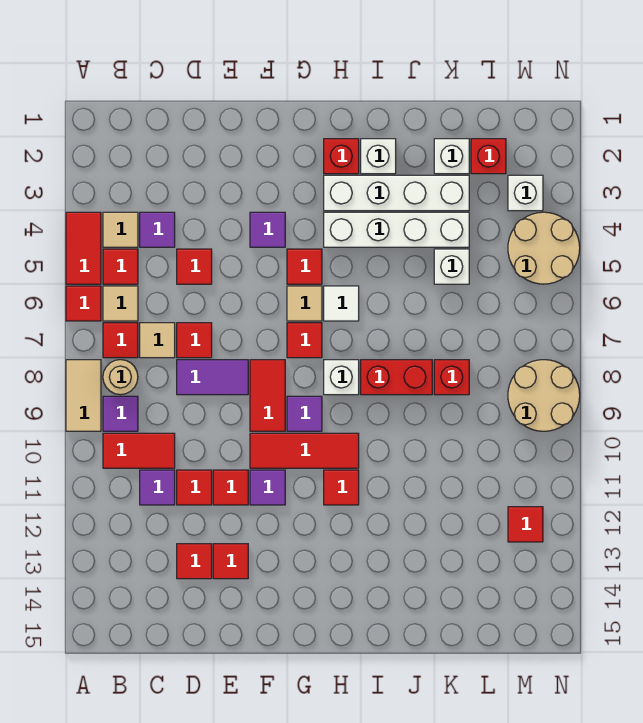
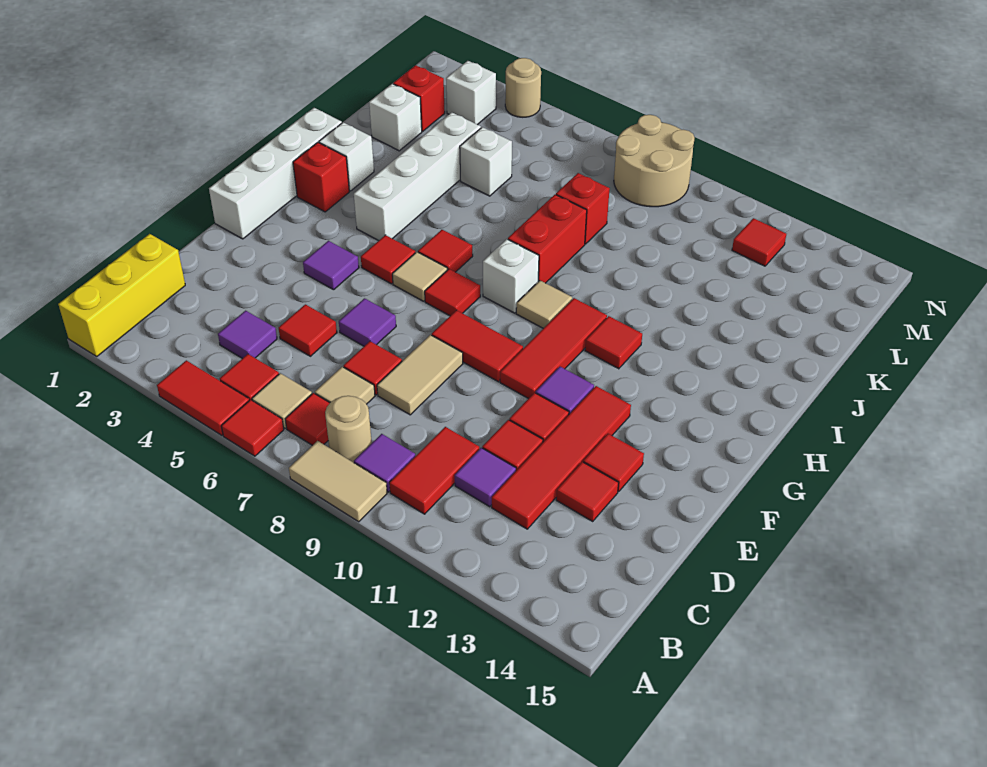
none -> yellow brick A1:C1 level 1
tan tile B4 level 1 -> tan tile H9 level 1
none -> red tile C12:F12 level 1
purple tile D8:E8 level 1 -> tan tile D8:E8 level 1
purple tile G9 level 1 -> purple tile E6 level 1
white brick H3:K3 level 1 -> white brick F1:I1 level 1
white tile H6 level 1 -> red tile H6 level 1
tan round brick M4:N5 level 1 -> tan round brick N4 level 1

